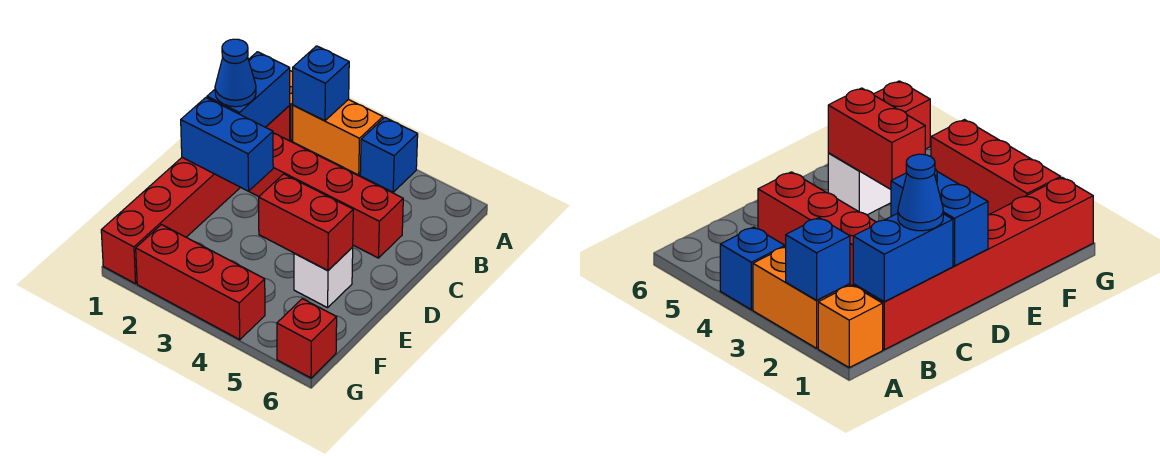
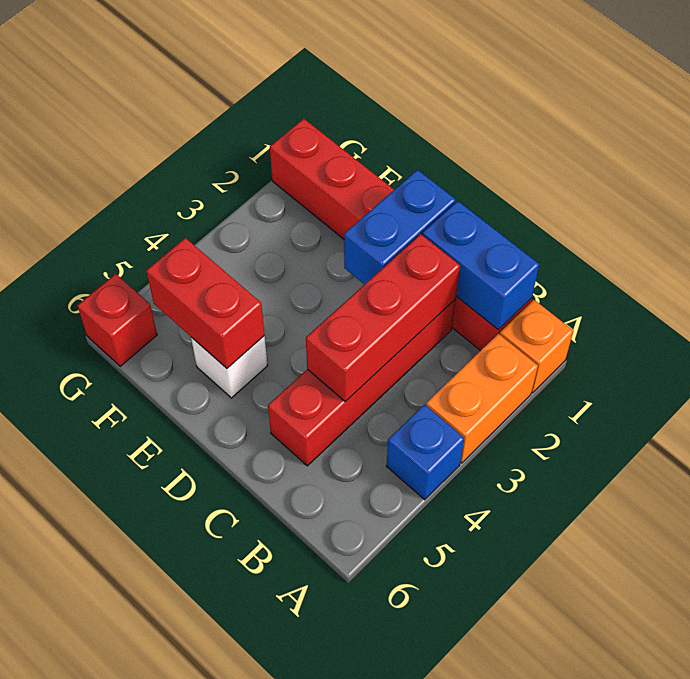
blue brick A2 level 2 -> none
blue cone C1 level 3 -> none
red brick E4:E5 level 2 -> red brick E5:F5 level 2
red brick G2:G4 level 1 -> red brick C2:C4 level 2

